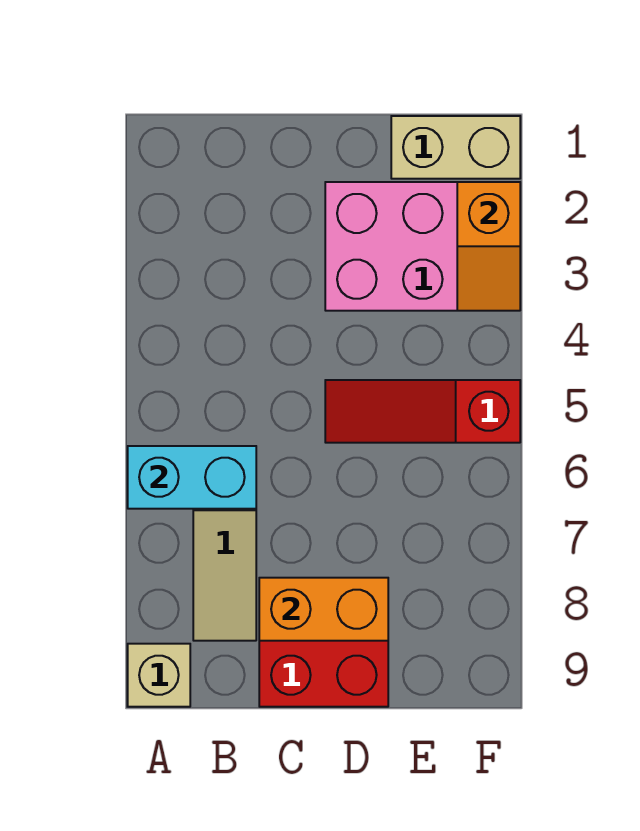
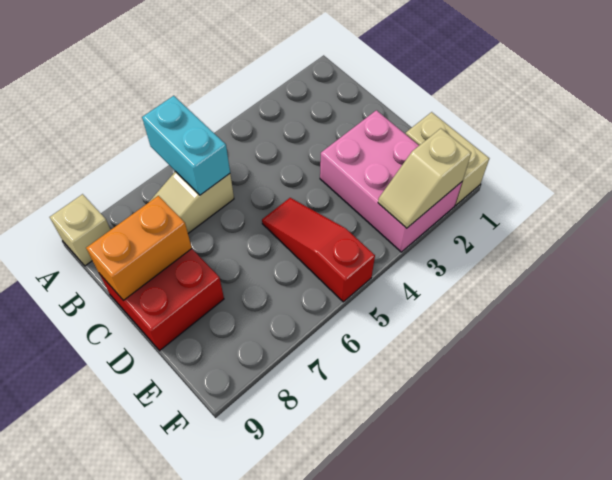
orange brick C8:D8 level 2 -> orange brick C8:C9 level 2
orange slope F2:F3 level 2 top 2 -> tan slope F2:F3 level 2 top 2

